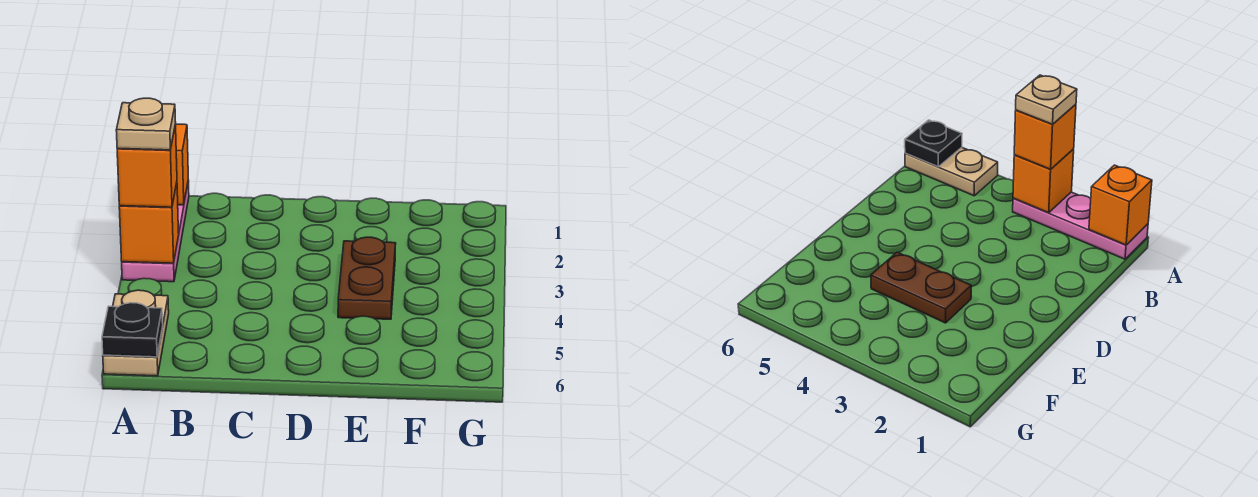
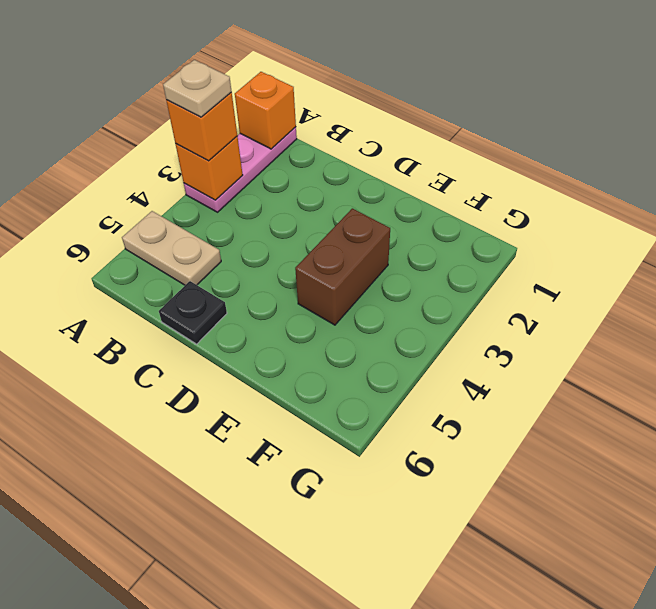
tan plate A5:A6 level 1 -> tan plate A5:B5 level 1
black plate A6 level 2 -> black plate C6 level 1
brown plate E3:E4 level 1 -> brown brick E3:E4 level 1

